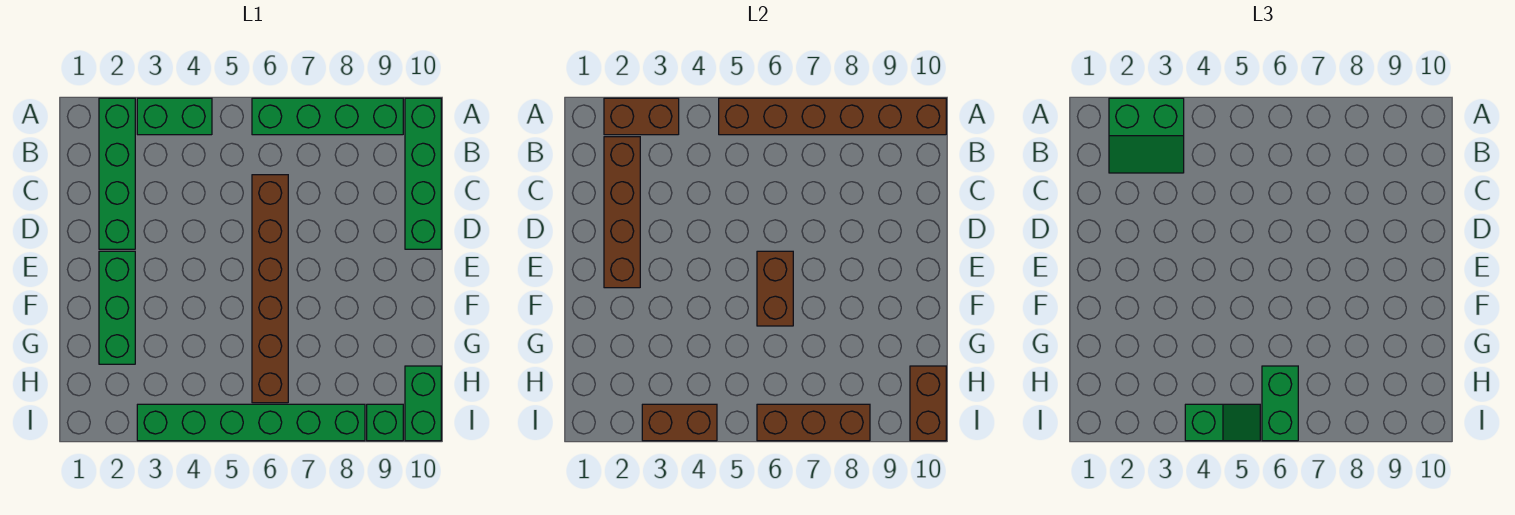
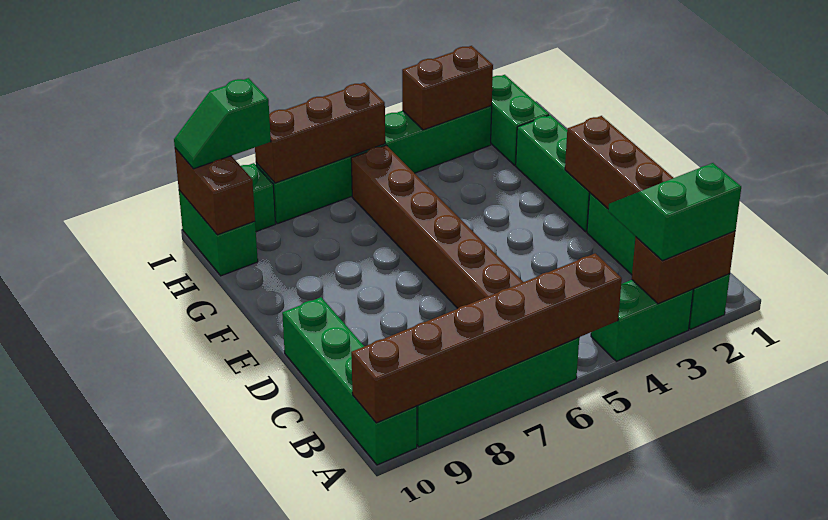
brown brick E6:F6 level 2 -> none
green brick H6:I6 level 3 -> green brick H2:I2 level 1
green slope I4:I5 level 3 top 4 -> green slope I9:I10 level 3 top 9

